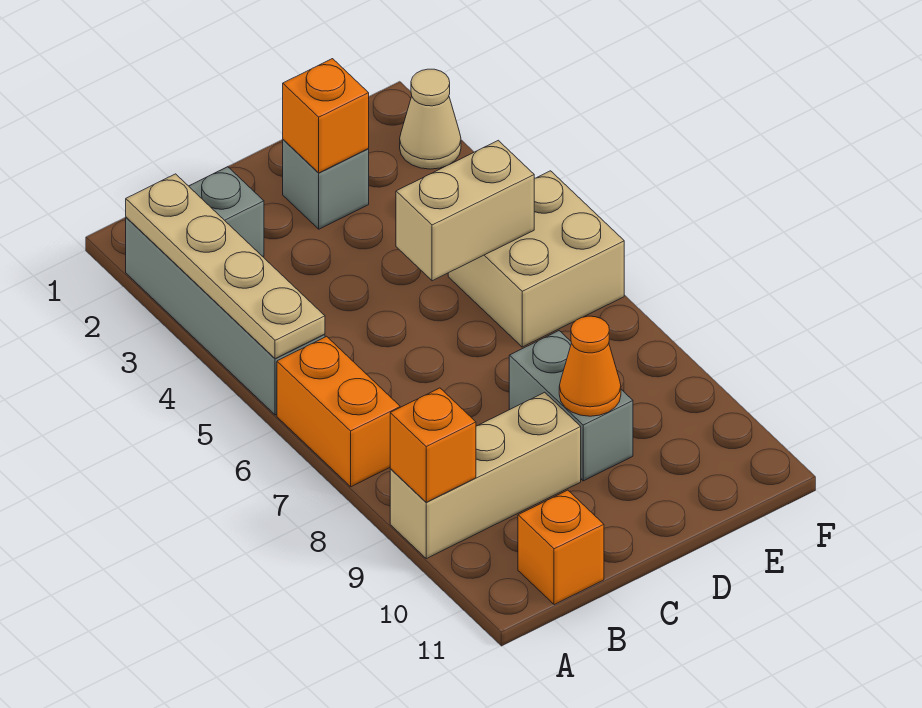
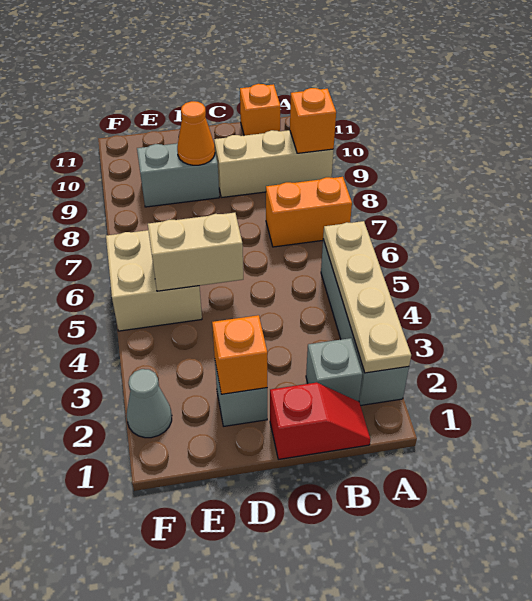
orange brick A6:A7 level 1 -> orange brick A7:B7 level 1
none -> red slope B1:C1 level 1 top C
grey brick D8:D9 level 1 -> grey brick D9:E9 level 1
tan cone F2 level 1 -> grey cone F2 level 1

